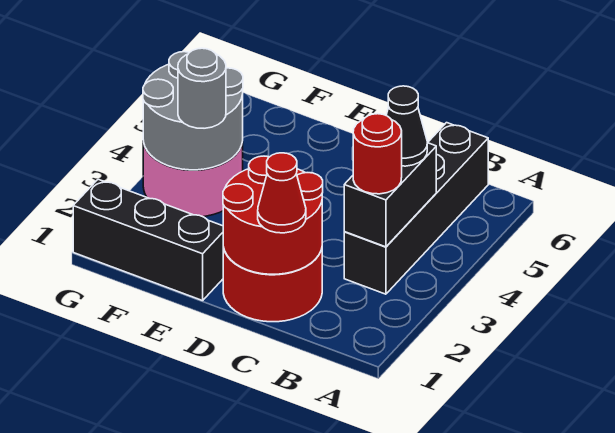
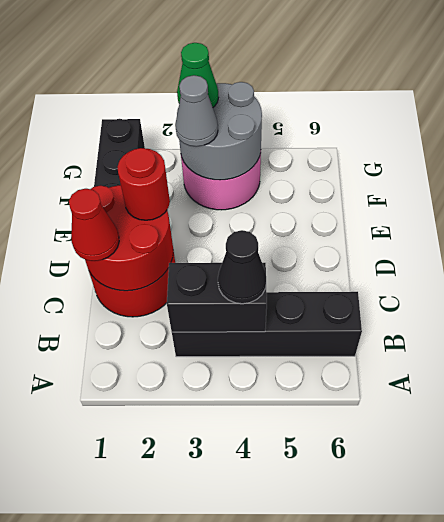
red round brick B3 level 3 -> red round brick D2 level 3
grey round brick F3 level 3 -> grey cone F3 level 3
none -> green cone G3 level 3

